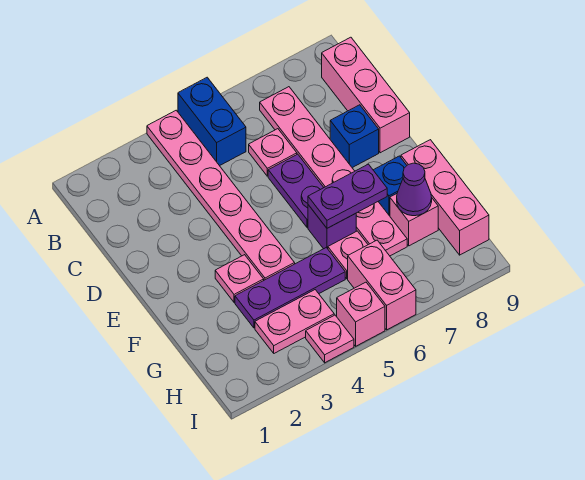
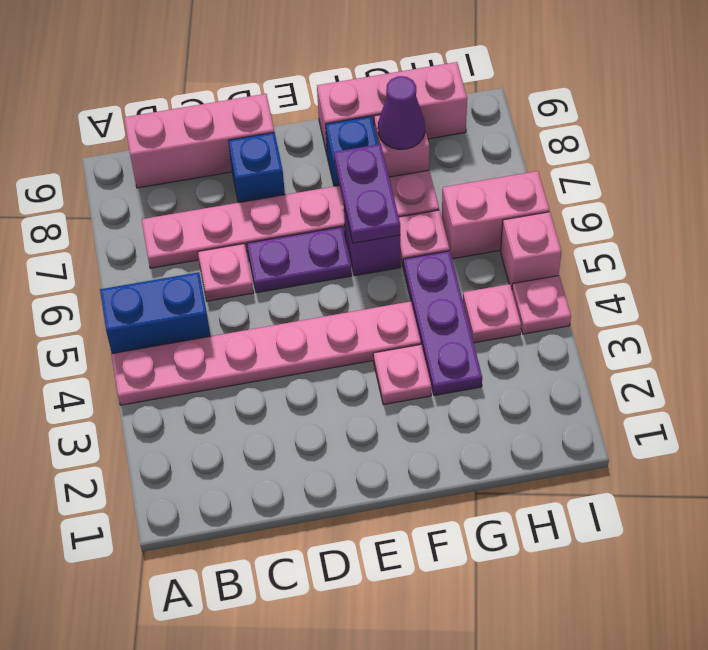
pink plate H3:H4 level 1 -> pink plate H4 level 1

